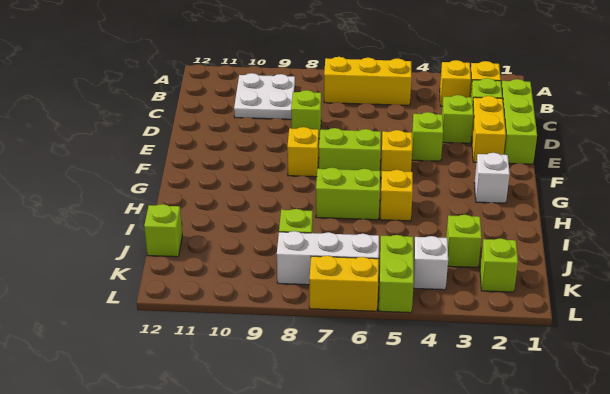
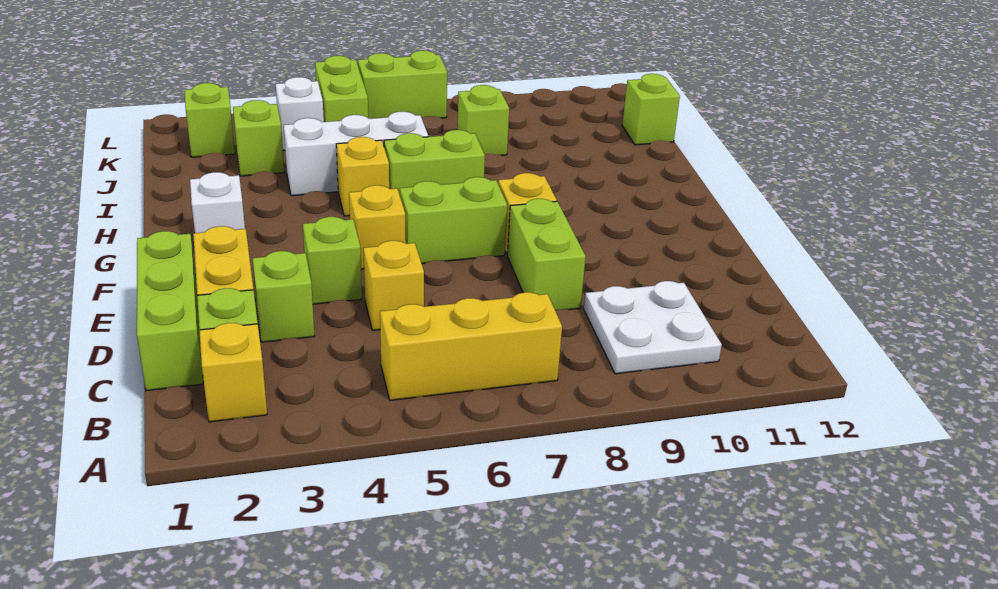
yellow brick B3 level 1 -> yellow brick D5 level 1
lime brick D8 level 1 -> lime brick D8:E8 level 1
white brick K6:K8 level 1 -> white brick I4:I6 level 1
yellow brick L6:L7 level 1 -> lime brick L6:L7 level 1

